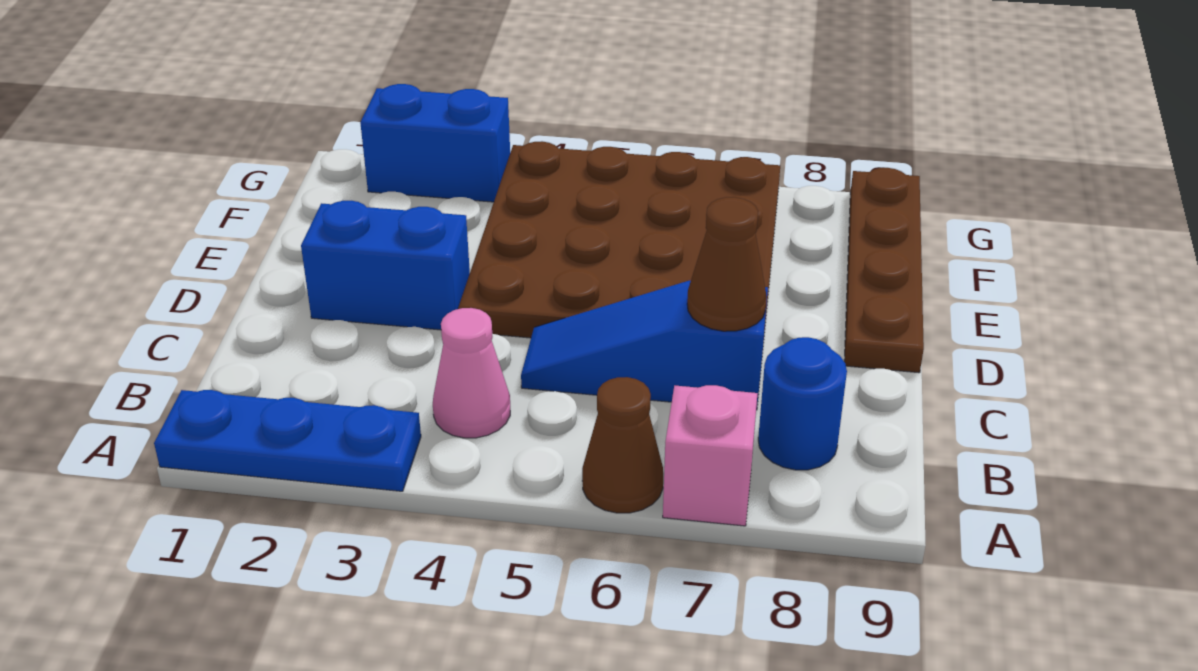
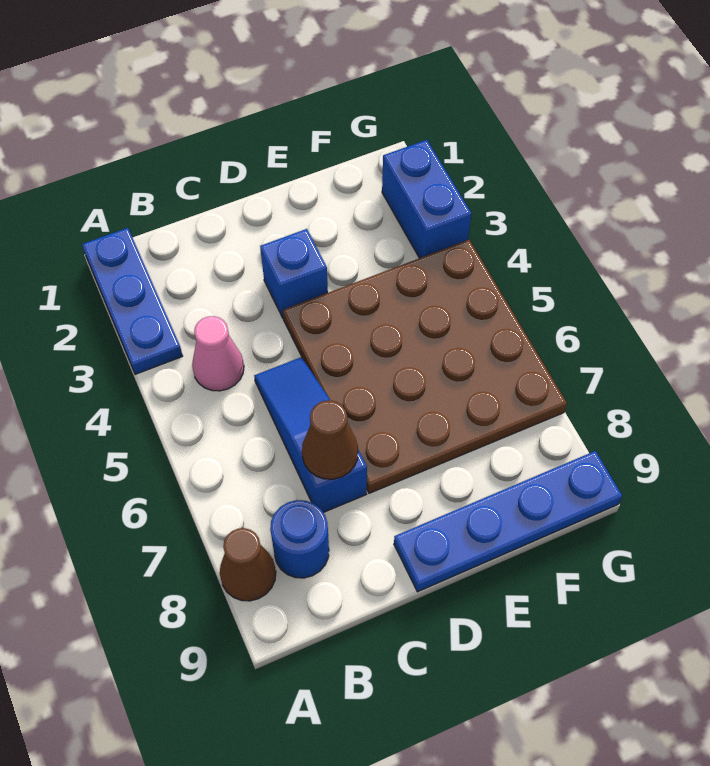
brown cone A6 level 1 -> brown cone A8 level 1
pink brick A7 level 1 -> none
blue brick D2:D3 level 1 -> blue brick D3 level 1
brown plate D9:G9 level 1 -> blue plate D9:G9 level 1

